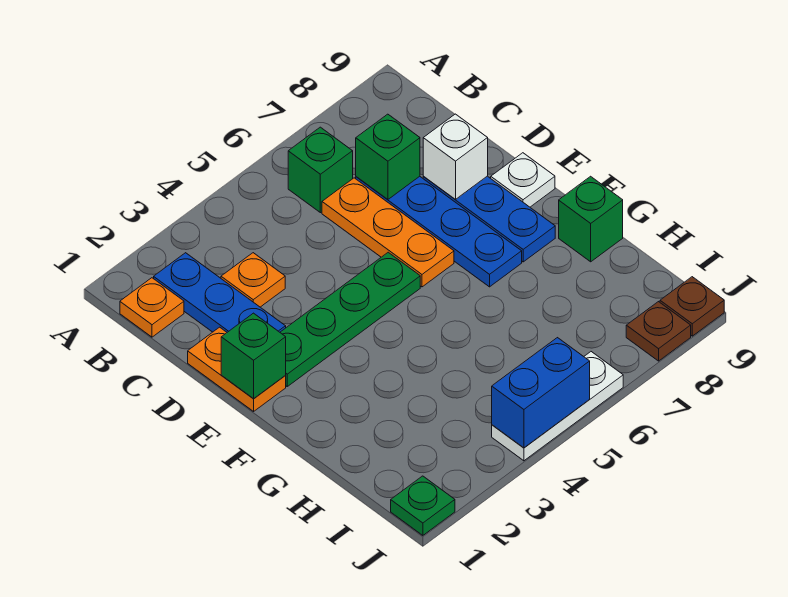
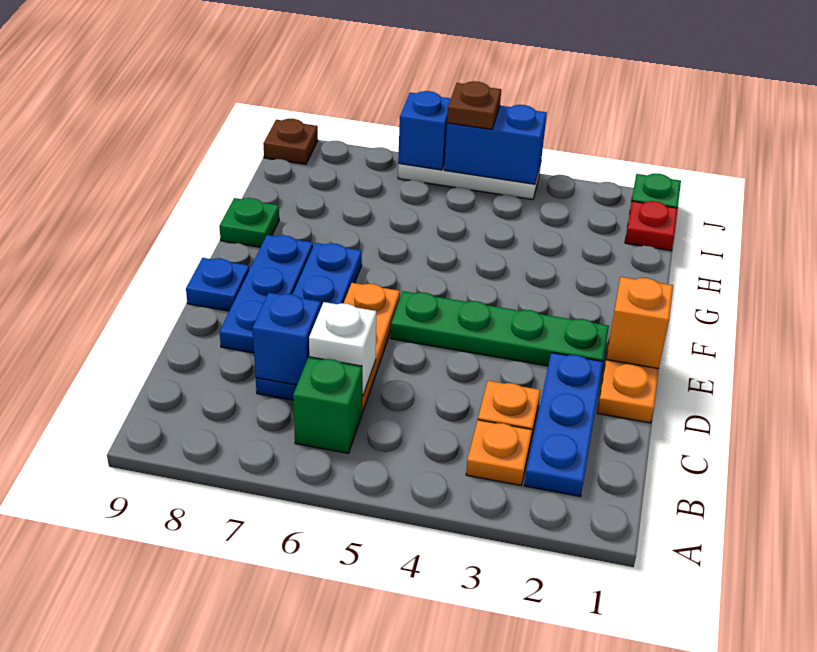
orange plate B1 level 1 -> orange plate B3 level 1
green brick C7 level 2 -> blue brick C7 level 2
white brick D8 level 2 -> white brick C6 level 2
green brick E1 level 2 -> orange brick E1 level 2
white plate E9 level 1 -> blue plate E9 level 1
green brick G9 level 1 -> green plate G9 level 1
none -> red plate I1 level 1
none -> blue brick J6 level 2
brown plate J8 level 1 -> brown plate J5 level 3

